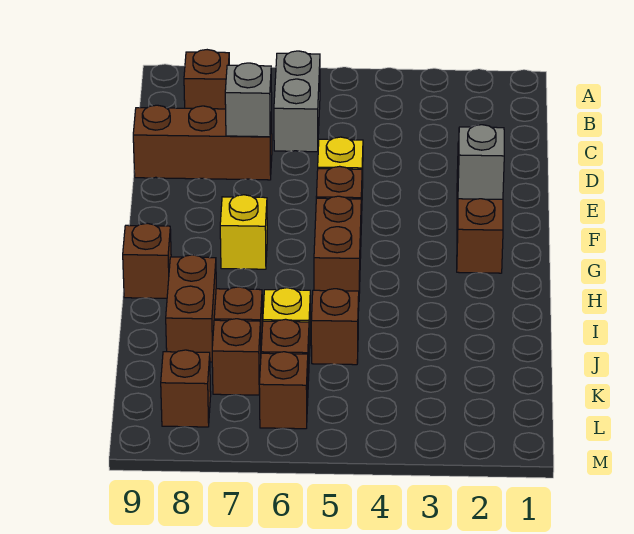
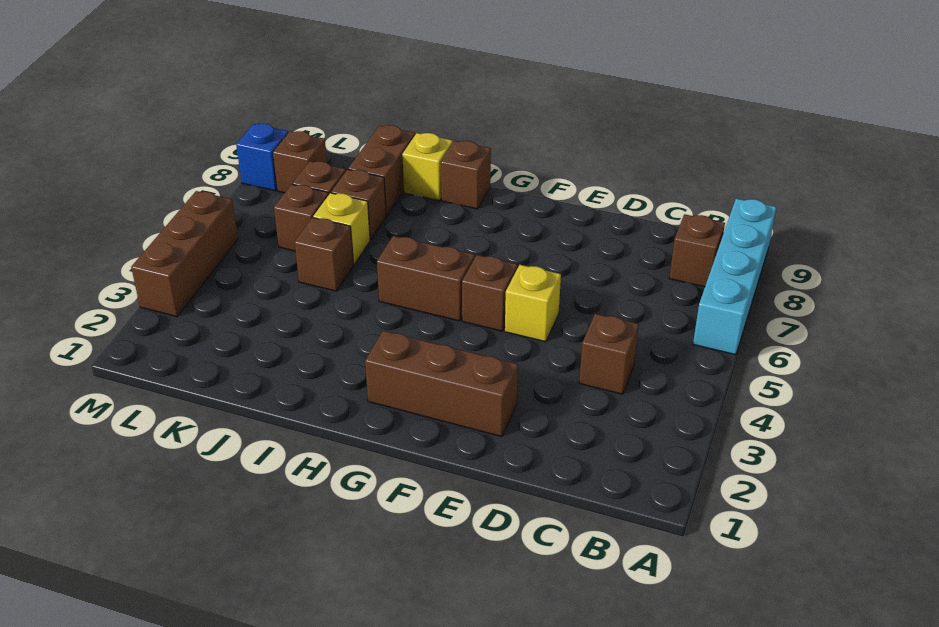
none -> cyan brick A6:A9 level 1
grey brick B6:C6 level 1 -> none
brown brick D7:D9 level 1 -> brown brick M3:M5 level 1
grey brick D7 level 2 -> none
grey brick F2 level 2 -> none
yellow brick G7 level 1 -> yellow brick I9 level 1
brown brick I8:J8 level 1 -> brown brick J8:J9 level 1
brown brick L6 level 1 -> brown brick C4 level 1
none -> blue brick M8 level 1

